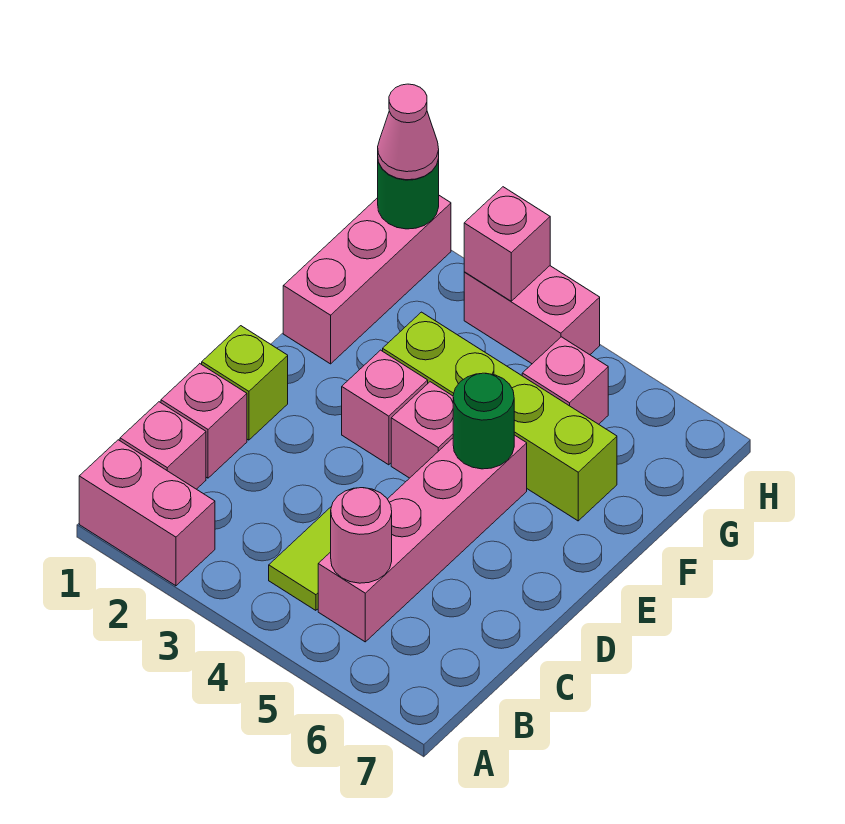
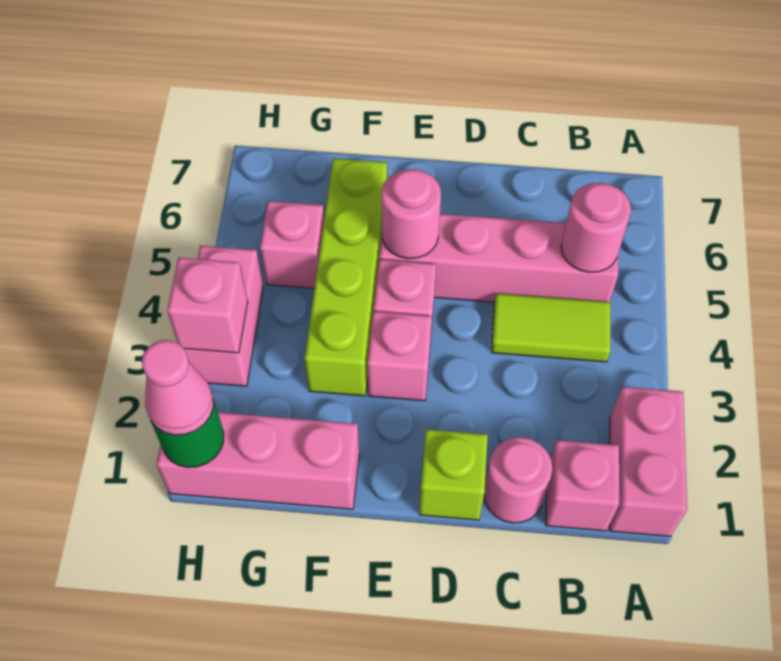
pink brick C1 level 1 -> pink round brick C1 level 1
green round brick E5 level 2 -> pink round brick E5 level 2

